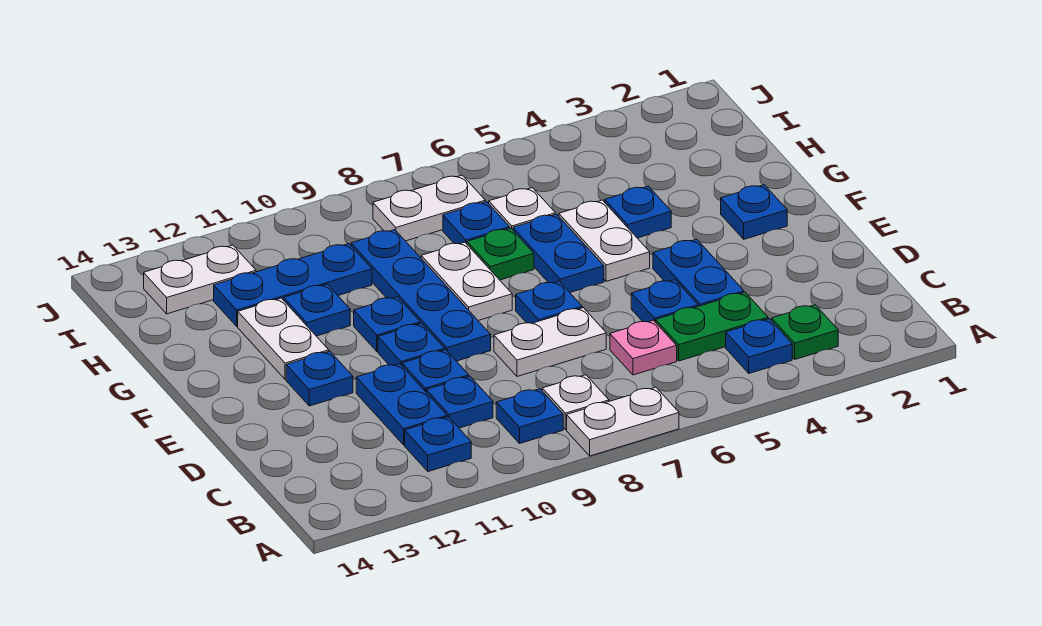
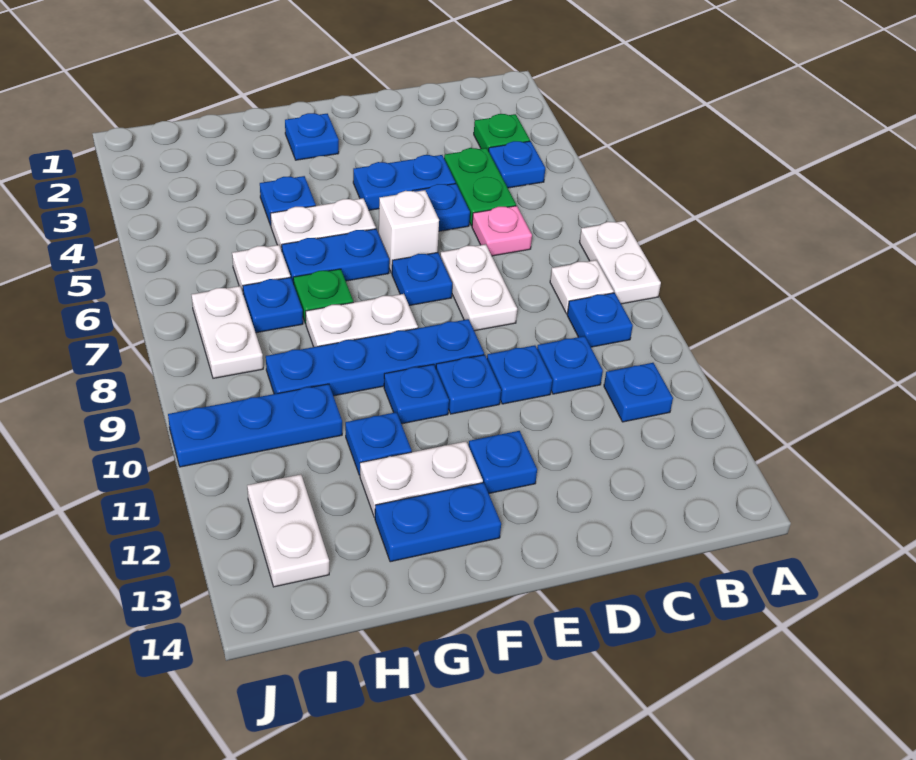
blue plate C11:D11 level 1 -> blue plate F13:G13 level 1
none -> white brick E6 level 1
blue plate H10:H12 level 1 -> blue plate H10:J10 level 1

